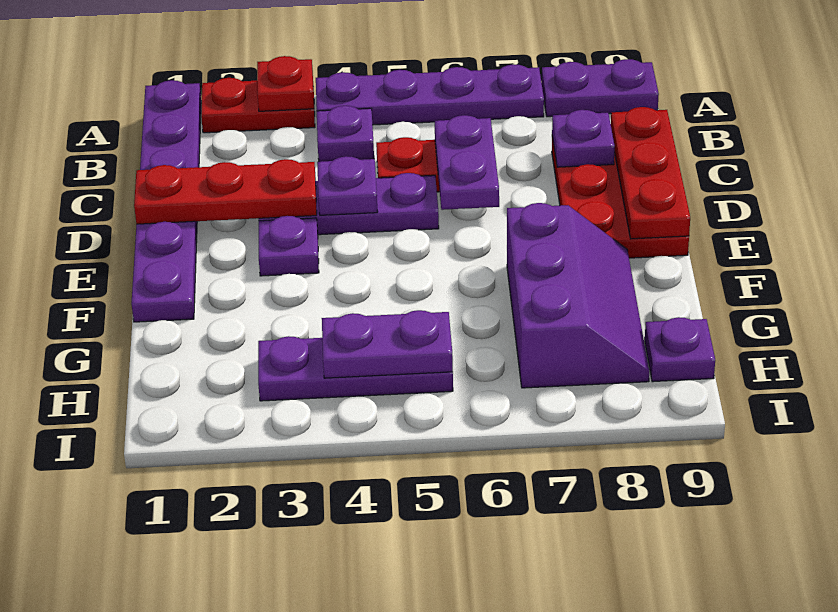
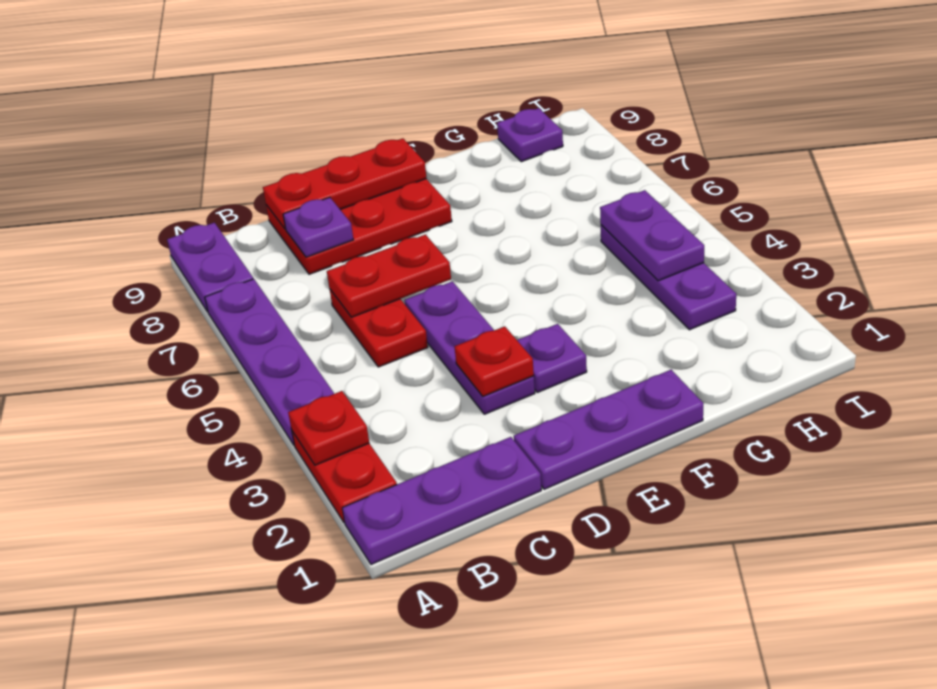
purple plate B4 level 1 -> none
purple plate C6:D6 level 2 -> red plate C6:D6 level 2
red plate D1:D3 level 2 -> red plate D3 level 2
purple plate D4 level 2 -> none
purple slope F7:H8 level 1 top 7 -> none

